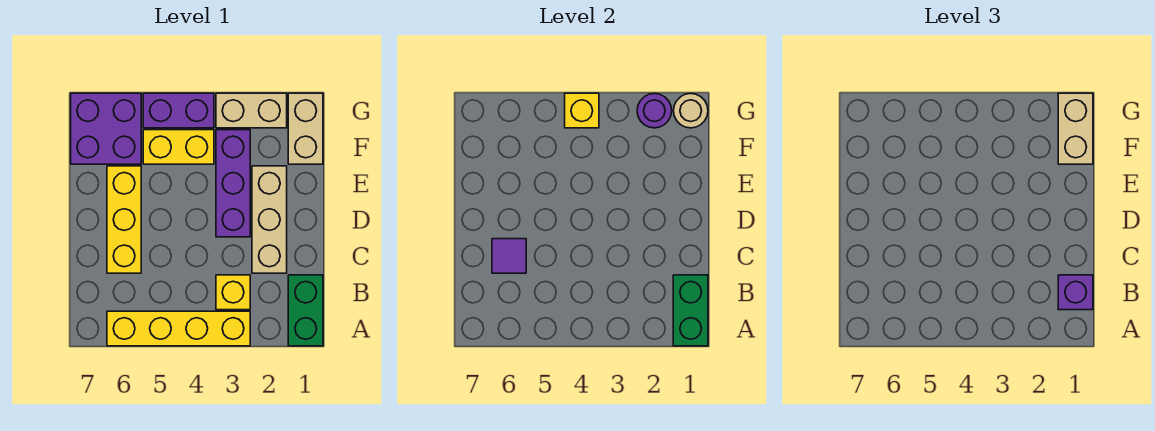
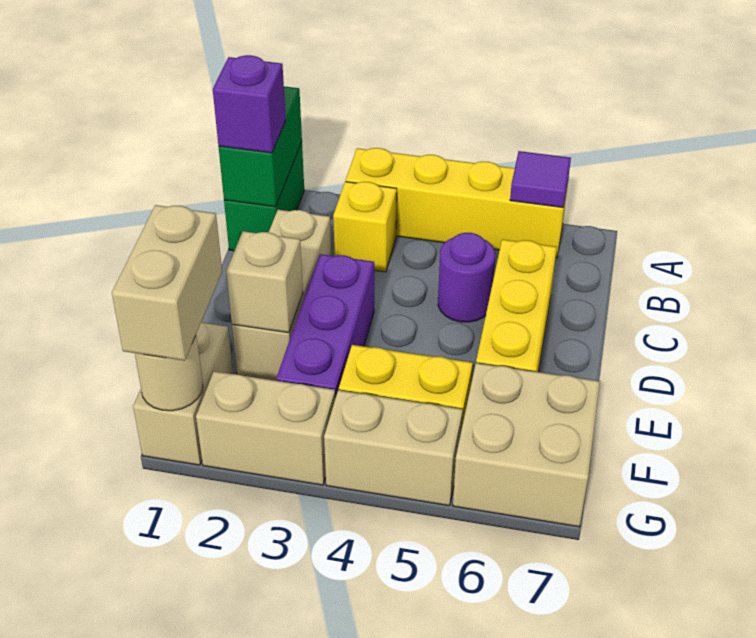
purple tile C6 level 2 -> purple tile A6 level 2
none -> tan brick E2 level 2
purple brick F6:G7 level 1 -> tan brick F6:G7 level 1
purple round brick G2 level 2 -> purple round brick C5 level 1
purple brick G4:G5 level 1 -> tan brick G4:G5 level 1
yellow brick G4 level 2 -> none

